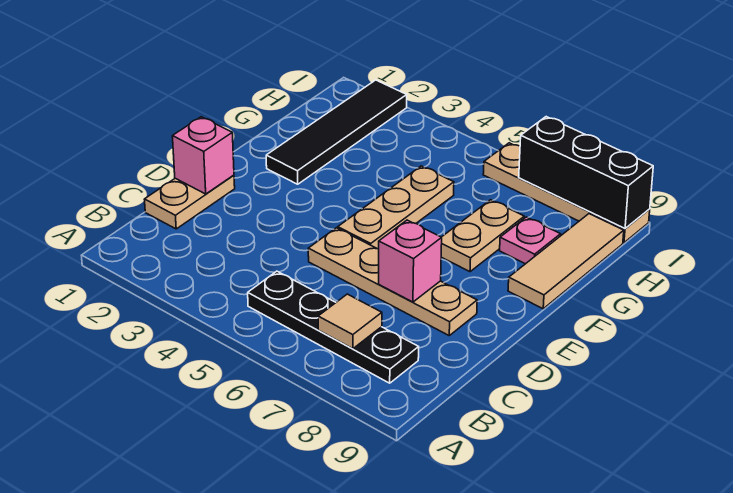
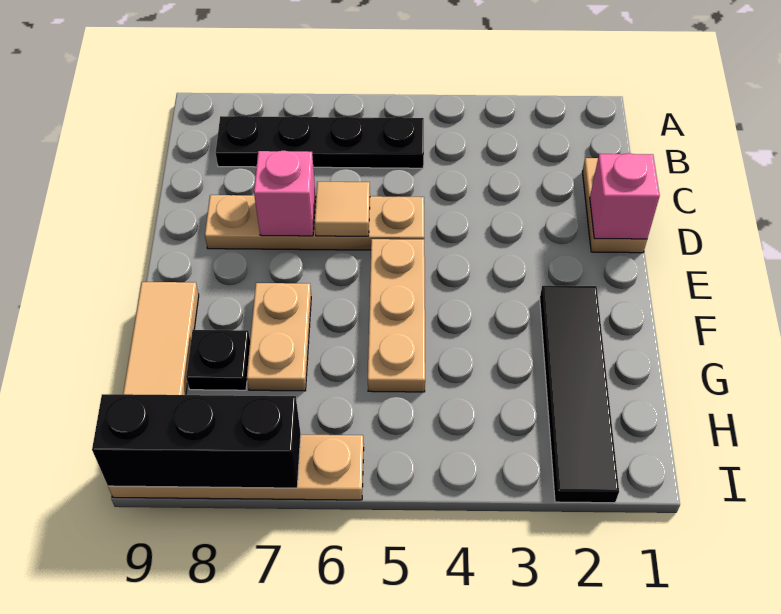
tan tile B7 level 2 -> tan tile D6 level 2
pink plate G8 level 1 -> black plate G8 level 1

